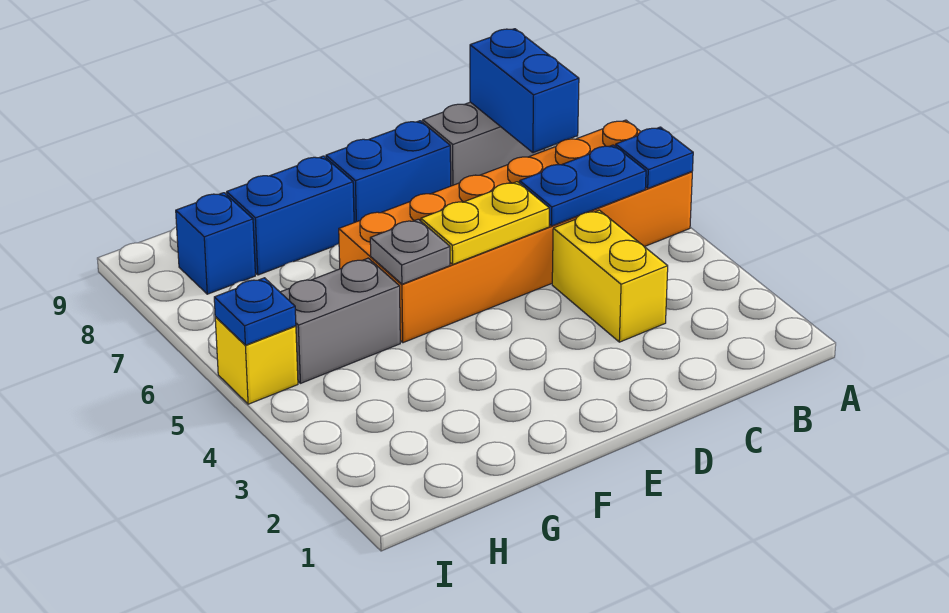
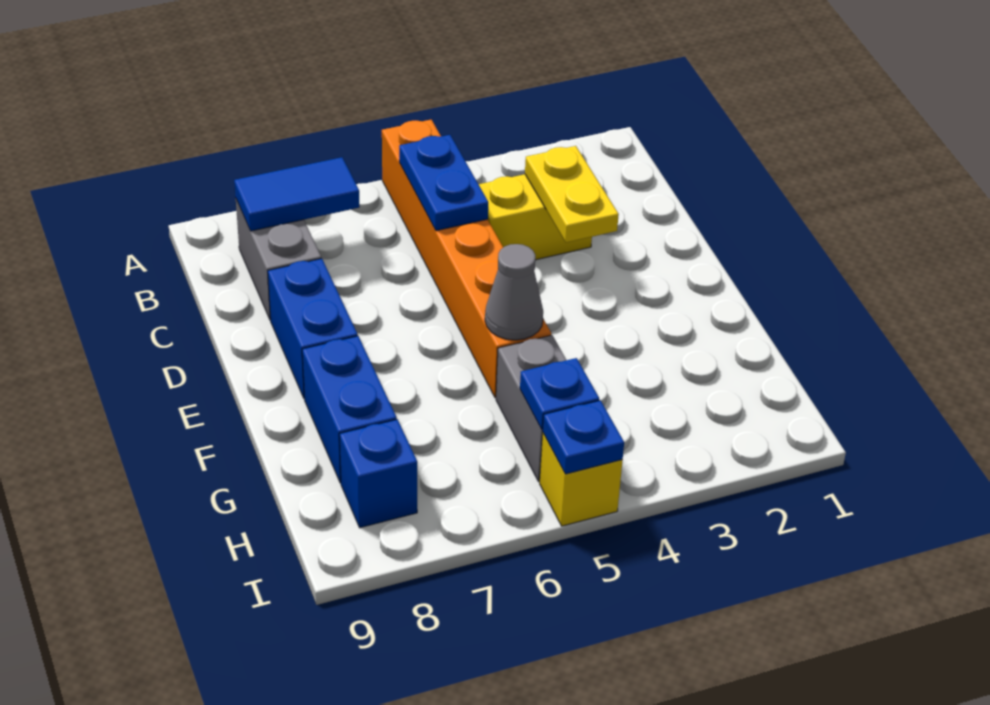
orange brick A5:F6 level 1 -> orange brick A5:F5 level 1
blue plate A5 level 2 -> blue plate H5 level 2
blue brick B7:B8 level 2 -> blue tile B7:B8 level 2
yellow plate D5:E5 level 2 -> yellow plate C3:D3 level 2
grey plate F5 level 2 -> grey cone F5 level 2

